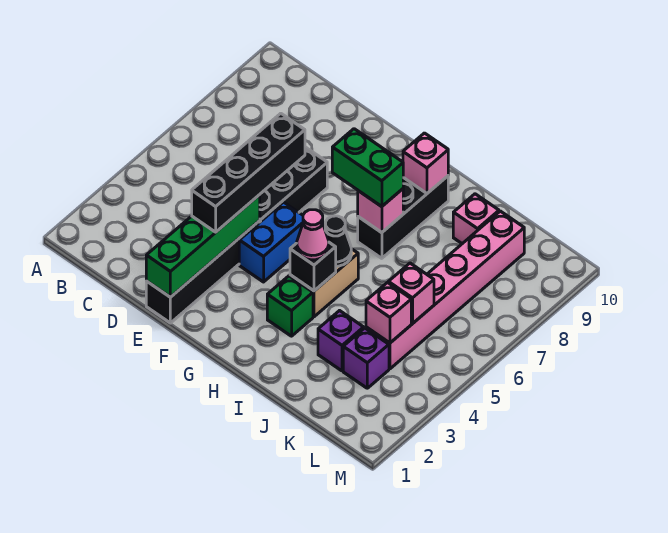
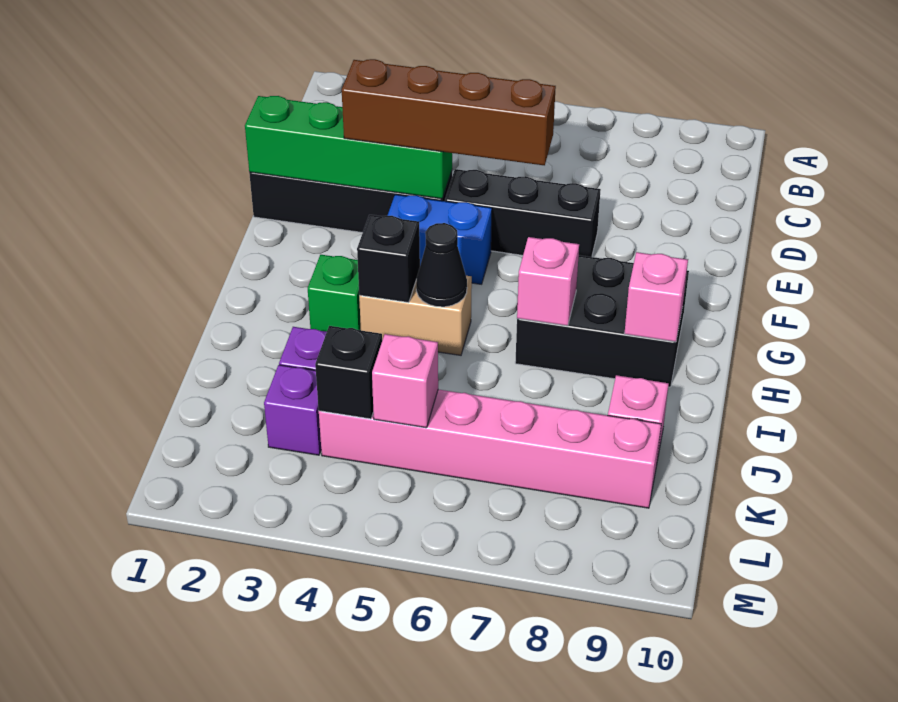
black brick E3:E6 level 3 -> brown brick E3:E6 level 3
green brick G7:H7 level 3 -> none
pink cone H4 level 3 -> none
black brick H7:H9 level 1 -> black brick G7:H9 level 1
pink brick K4 level 2 -> black brick K4 level 2

